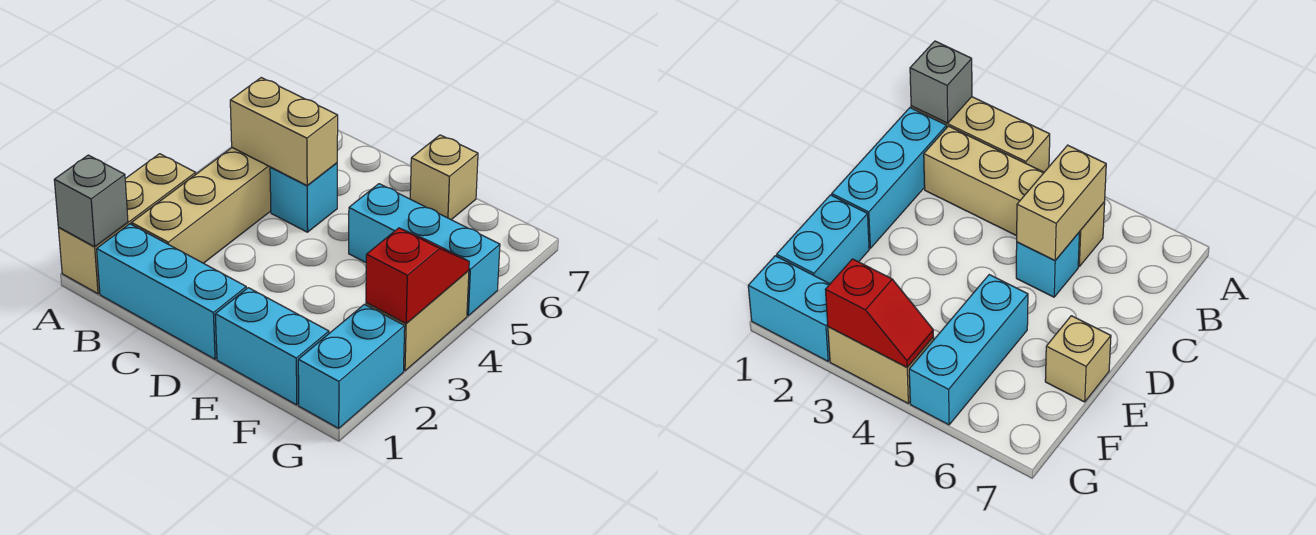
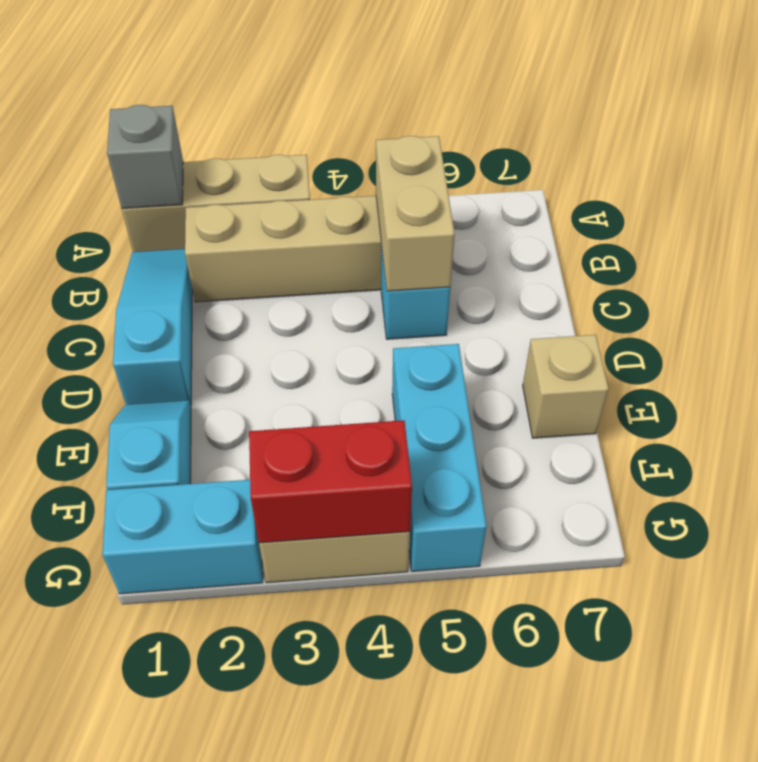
cyan brick B1:D1 level 1 -> cyan slope B1:D1 level 1 top D
cyan brick E1:F1 level 1 -> cyan slope E1:F1 level 1 top F
red slope G3:G4 level 2 top 3 -> red brick G3:G4 level 2

